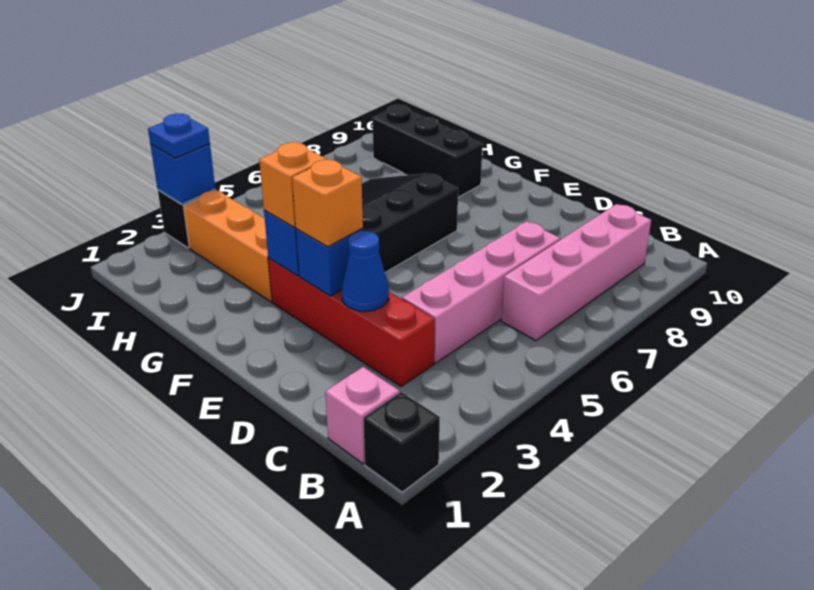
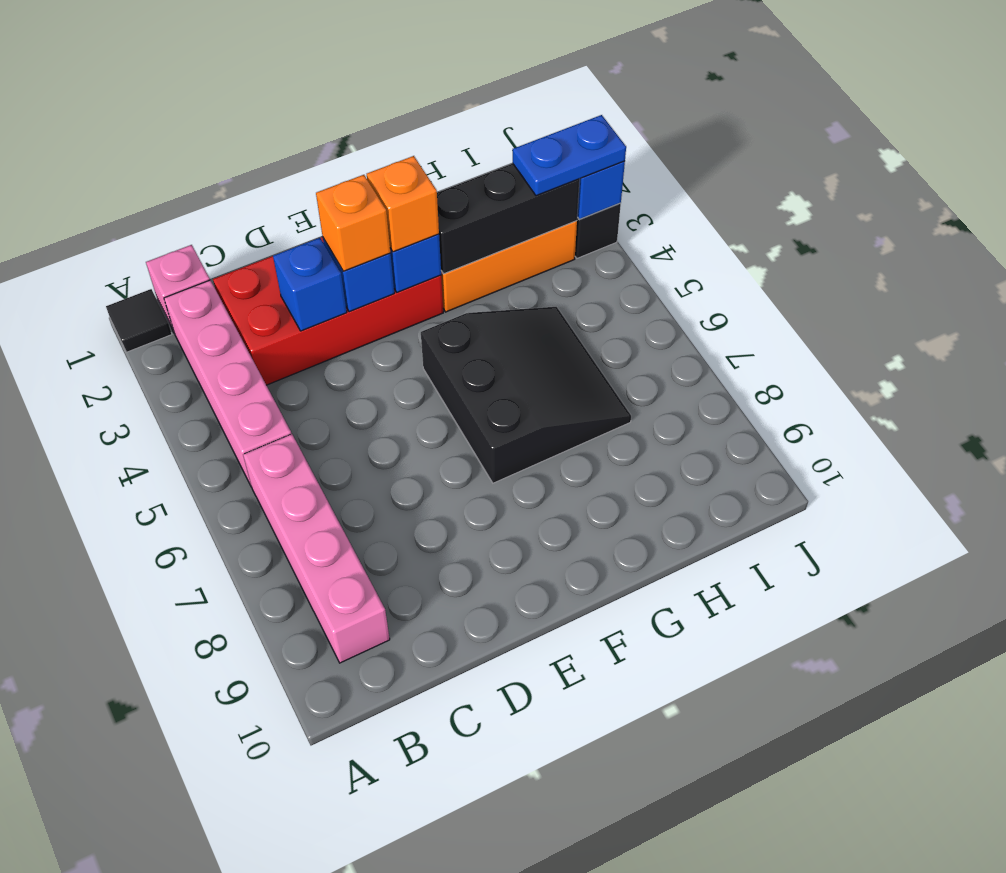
black brick A1 level 1 -> black tile A1 level 1
red brick C3:F3 level 1 -> red brick C2:F3 level 1
pink brick C4:C7 level 1 -> pink brick B2:B5 level 1
blue cone D3 level 2 -> blue brick D3 level 2
black brick G9:I9 level 1 -> black brick G3:I3 level 2
blue plate J3 level 3 -> blue plate I3:J3 level 3

